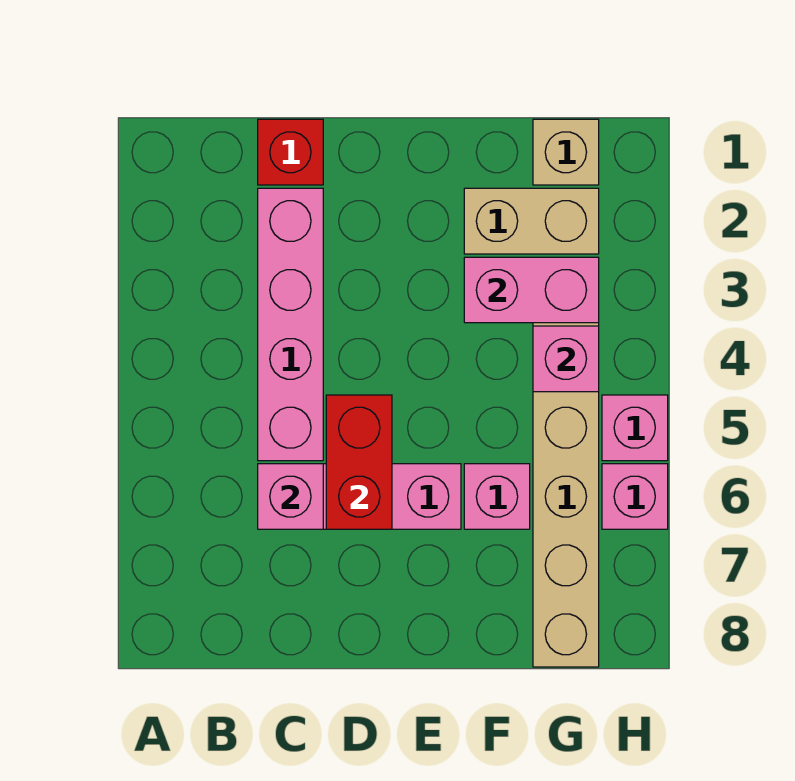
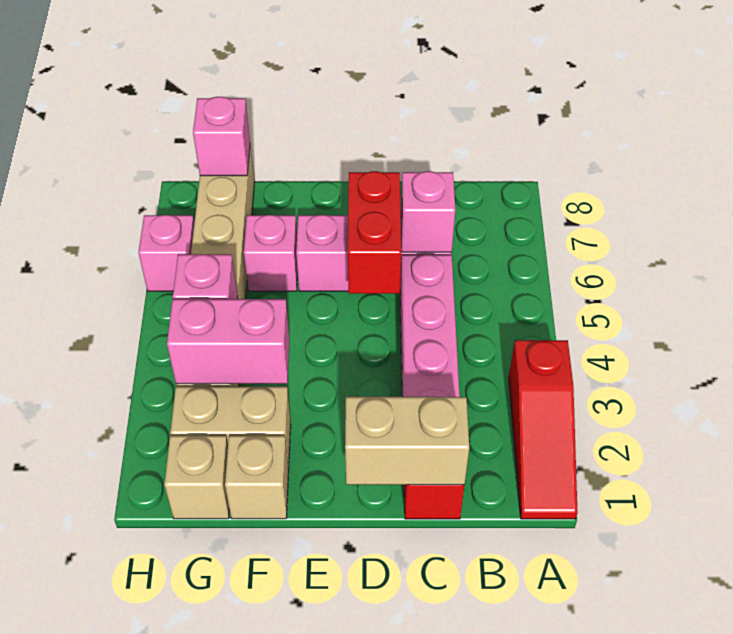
none -> red slope A1:A3 level 1 top 3
none -> tan brick C1:D1 level 2
none -> tan brick F1 level 1
pink brick H5 level 1 -> pink brick G8 level 2

